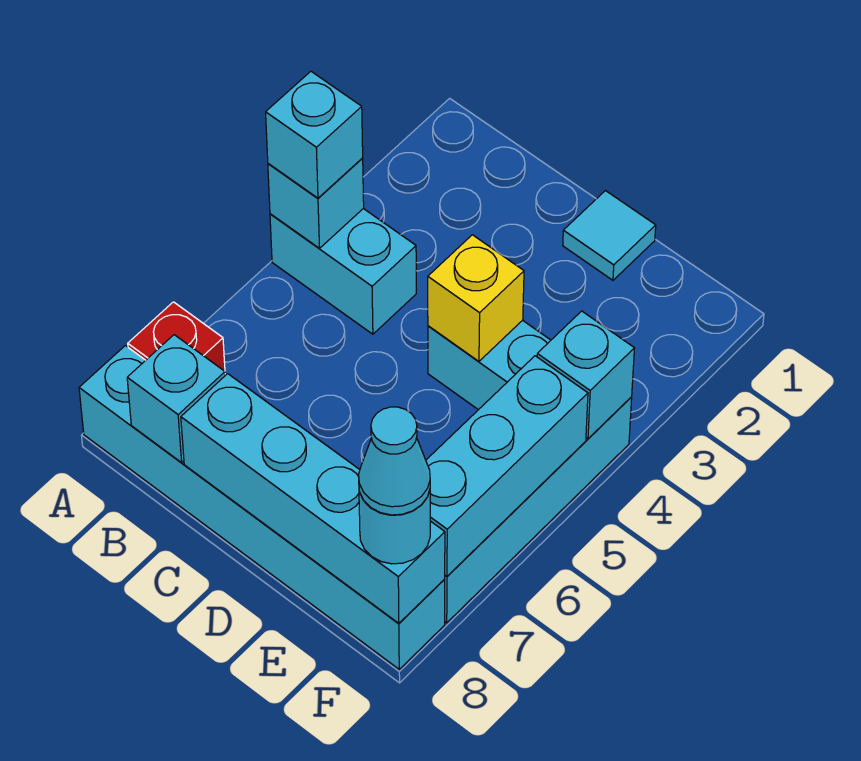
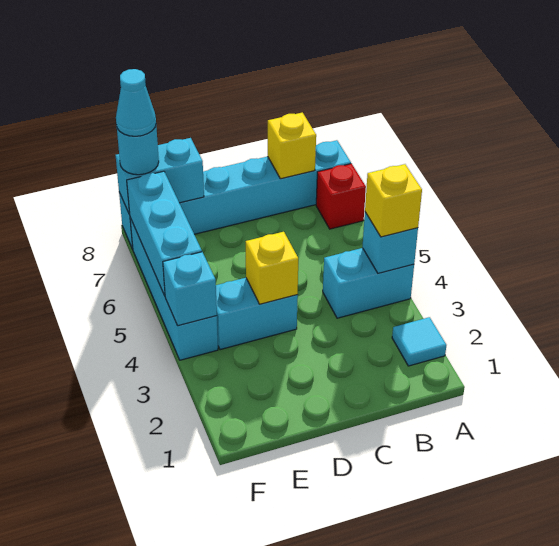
cyan brick A4 level 3 -> yellow brick A4 level 3
cyan brick B8 level 2 -> yellow brick B8 level 2
cyan brick C8:F8 level 2 -> cyan brick E8:F8 level 2
cyan tile D1 level 1 -> cyan tile A2 level 1

